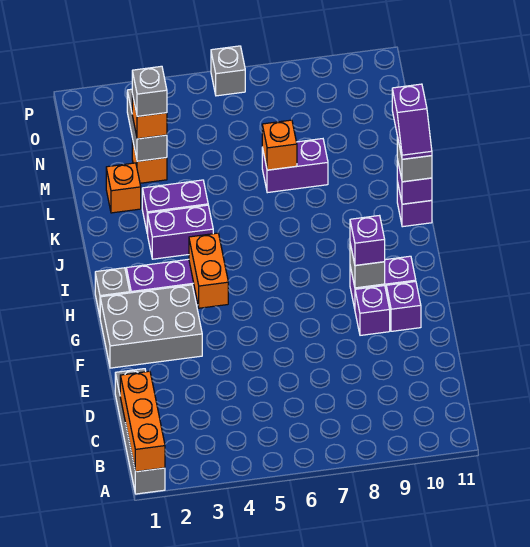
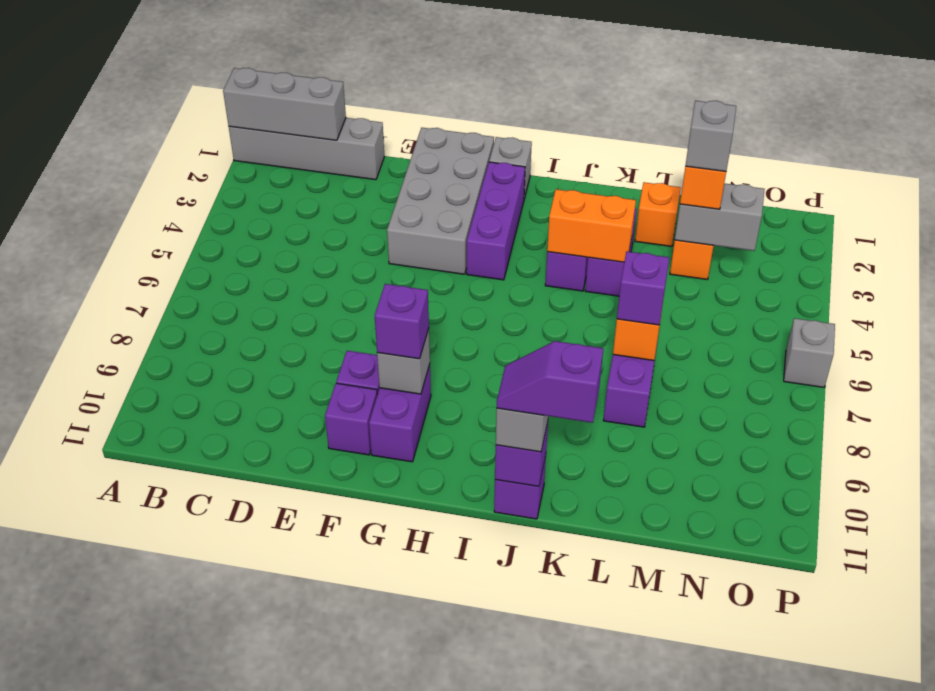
orange brick A1:C1 level 2 -> grey brick A1:C1 level 2
grey brick F1:G3 level 1 -> grey brick F1:G4 level 1
orange brick G4:H4 level 2 -> orange brick J4:K4 level 2
none -> purple brick L7 level 3

